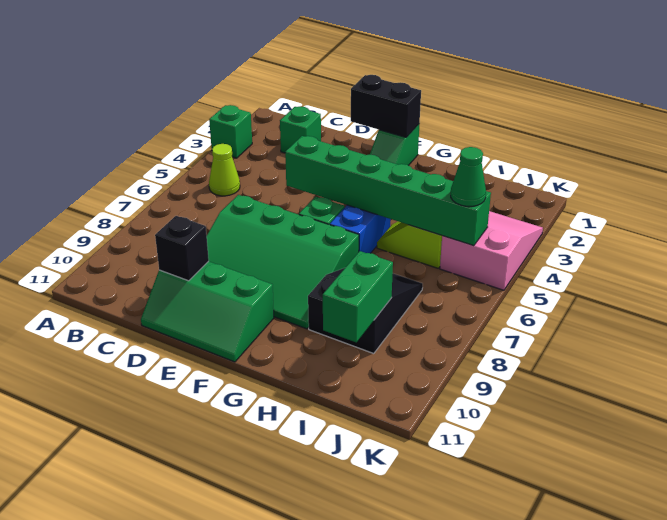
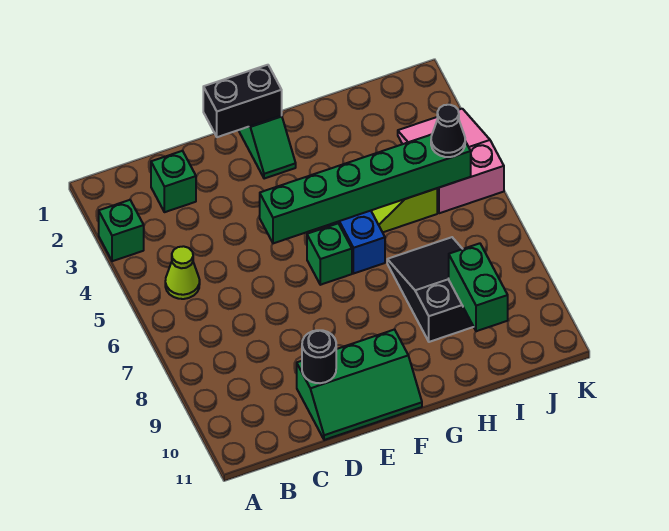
green slope D7:G9 level 1 top 7 -> none
black brick D10 level 2 -> black round brick D10 level 2
green cone J5 level 3 -> black cone J5 level 3

